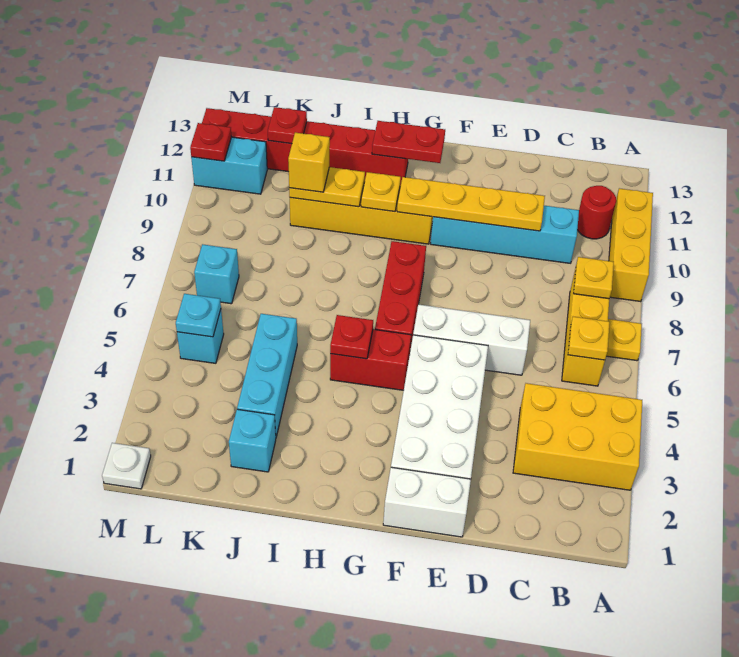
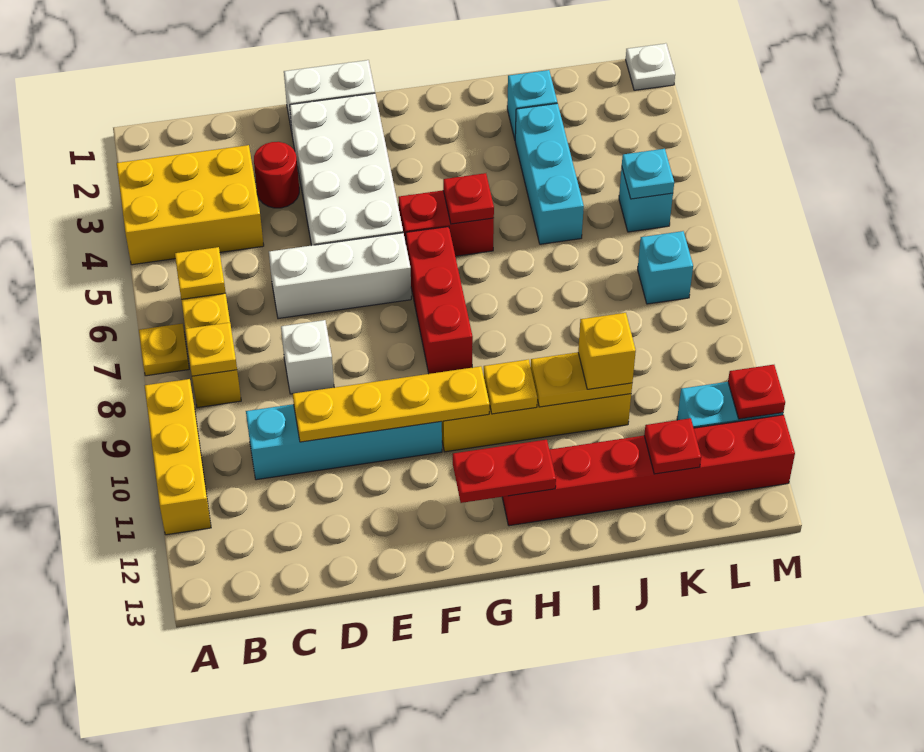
red round brick B11 level 1 -> red round brick D3 level 1
none -> white brick D8 level 1

